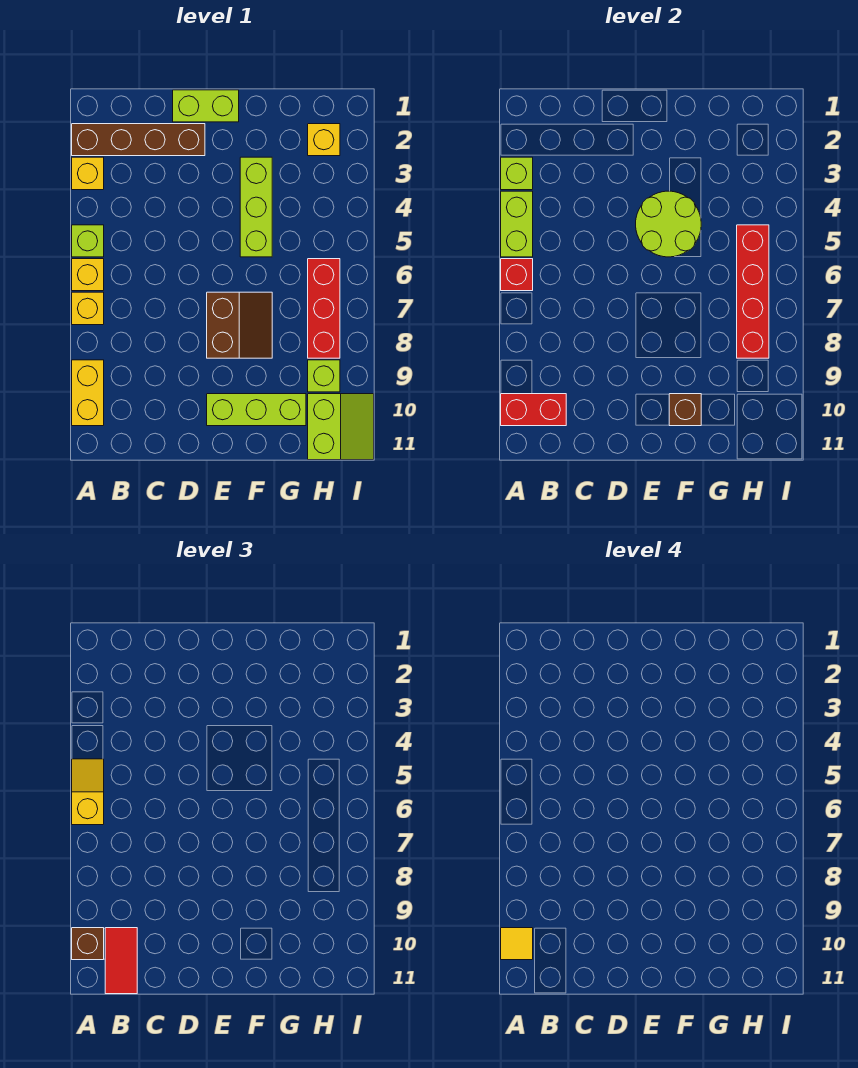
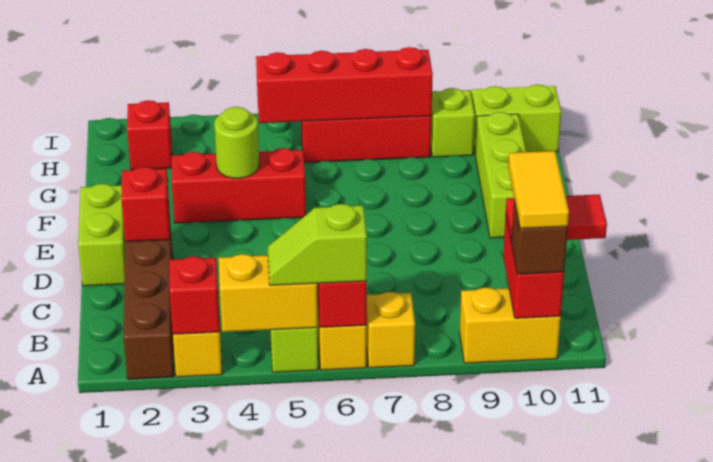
lime brick A3 level 2 -> red brick A3 level 2
lime brick A4:A5 level 2 -> yellow brick A4:A5 level 2
yellow slope A5:A6 level 3 top 6 -> lime slope A5:A6 level 3 top 6
yellow tile A10 level 4 -> yellow tile A10:B10 level 4
none -> red brick D2 level 2
lime round brick E4:F5 level 2 -> lime round brick F4 level 2
brown slope E7:F8 level 1 top E -> none
lime brick F3:F5 level 1 -> red brick F3:F5 level 1
brown brick F10 level 2 -> none
yellow brick H2 level 1 -> red brick H2 level 1

